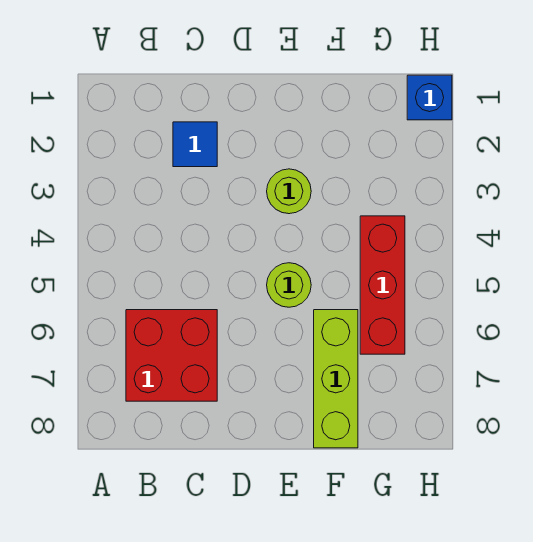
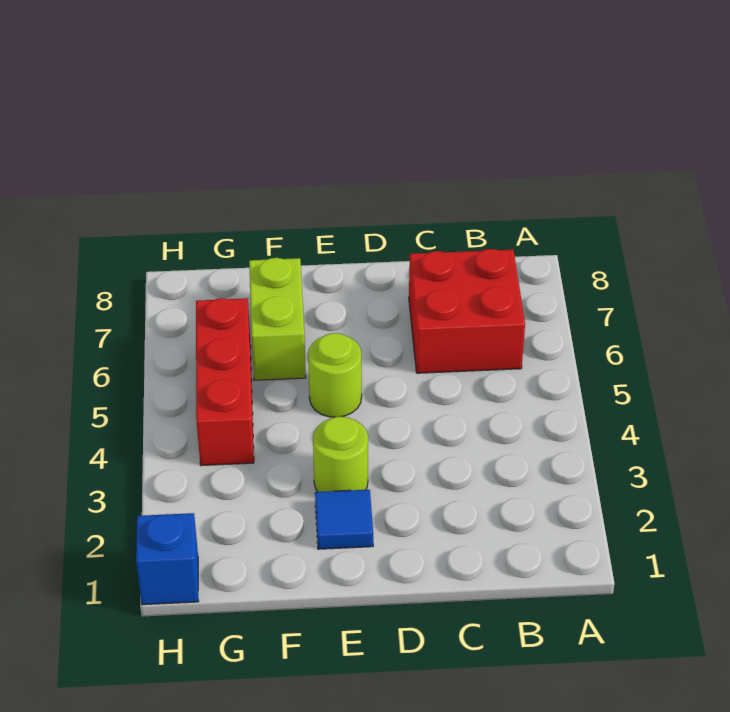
blue tile C2 level 1 -> blue tile E2 level 1
lime brick F6:F8 level 1 -> lime brick F6:F7 level 1

